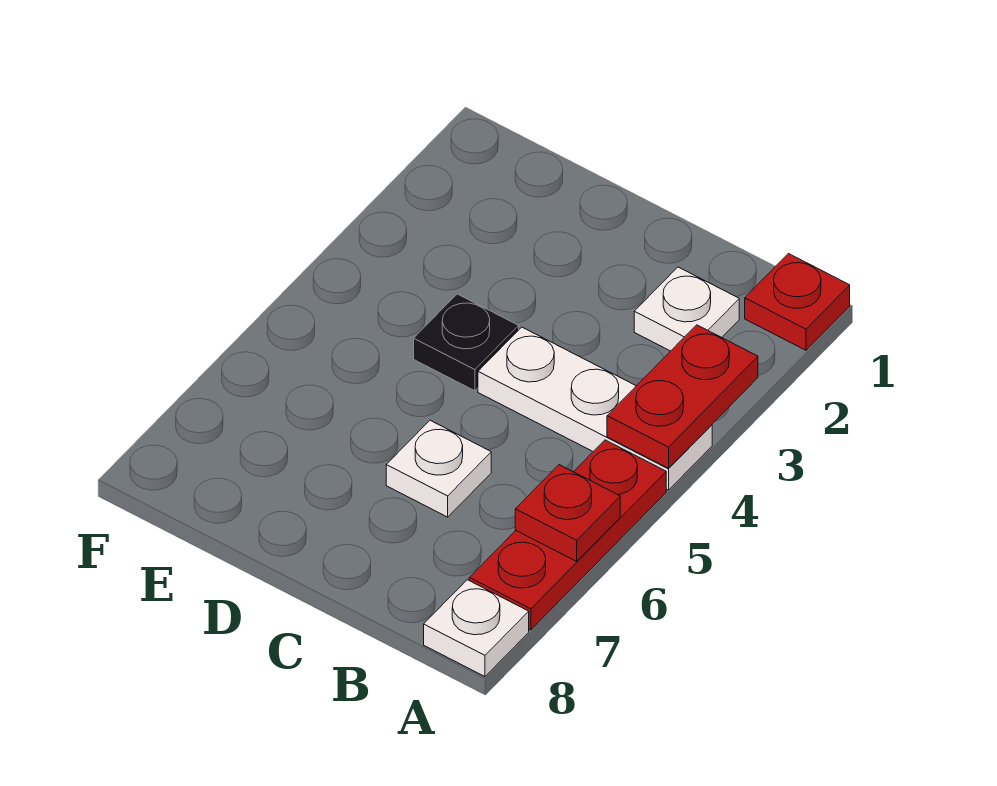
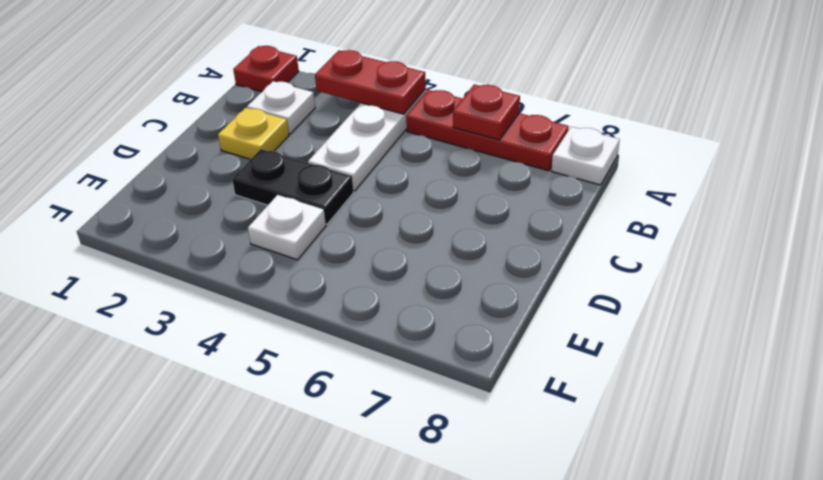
none -> yellow plate C2 level 1
white plate C6 level 1 -> white plate E4 level 1
black plate D4 level 1 -> black plate D3:D4 level 1

